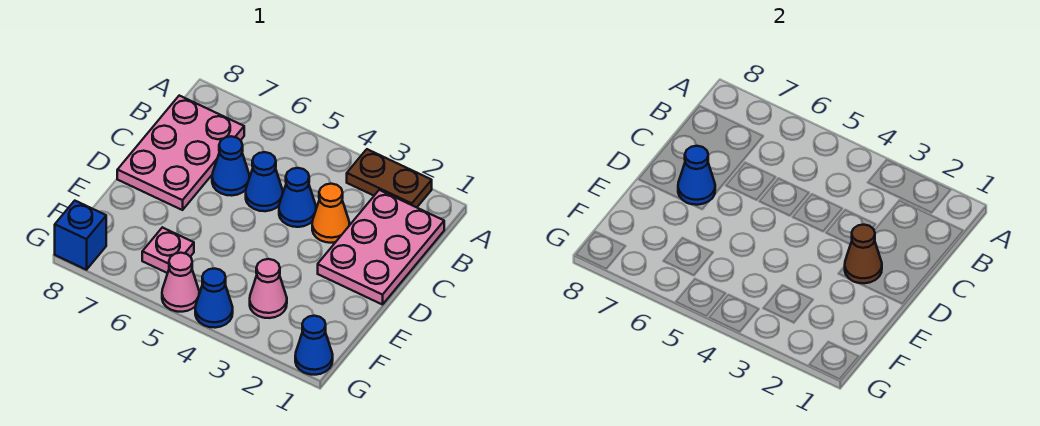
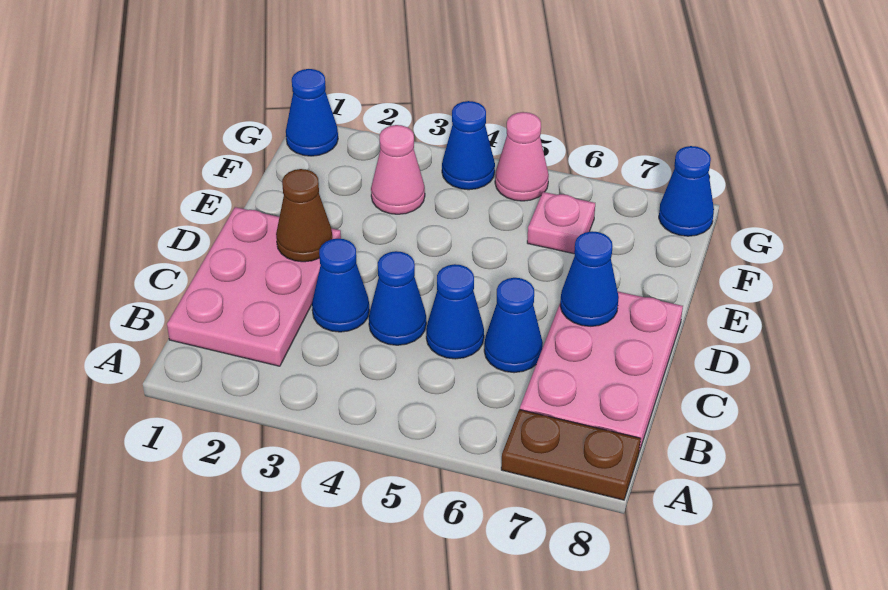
brown plate A2:A3 level 1 -> brown plate A7:A8 level 1
orange cone C3 level 1 -> blue cone C3 level 1
blue brick G8 level 1 -> blue cone G8 level 1

